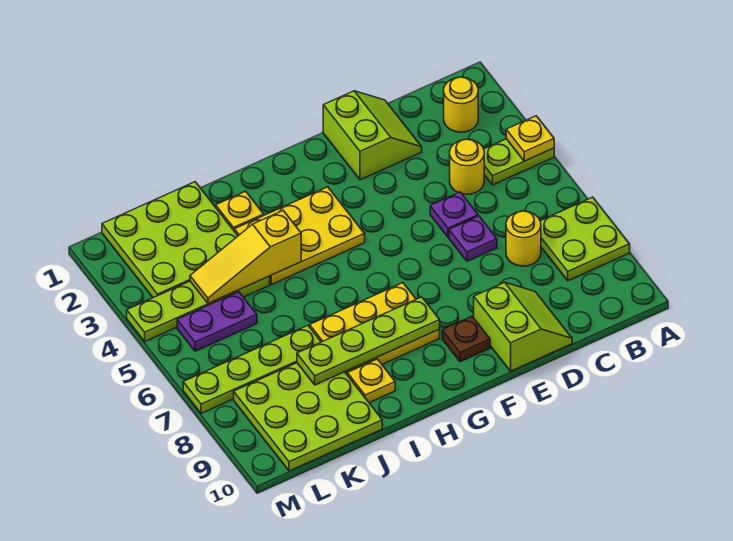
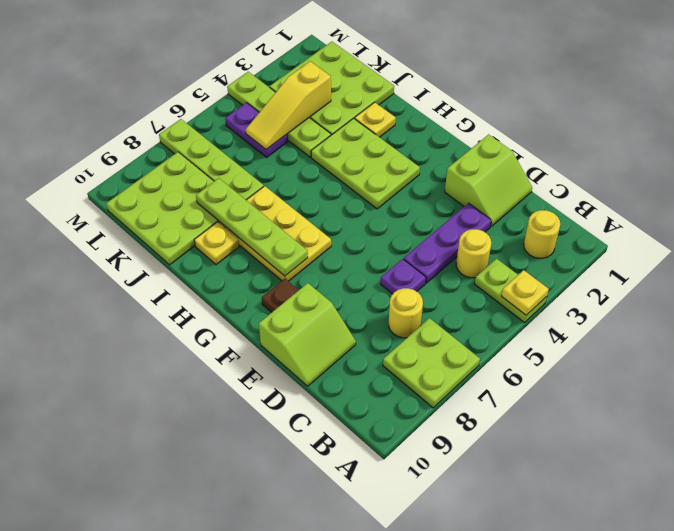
purple plate D5 level 1 -> purple plate D3:D5 level 1
yellow plate G3:I4 level 1 -> lime plate G3:I4 level 1
yellow slope I4:K4 level 2 top I -> yellow slope K3:K5 level 2 top 3

